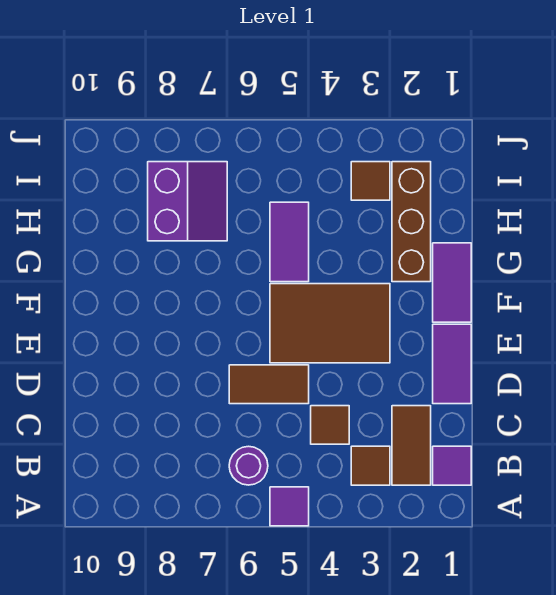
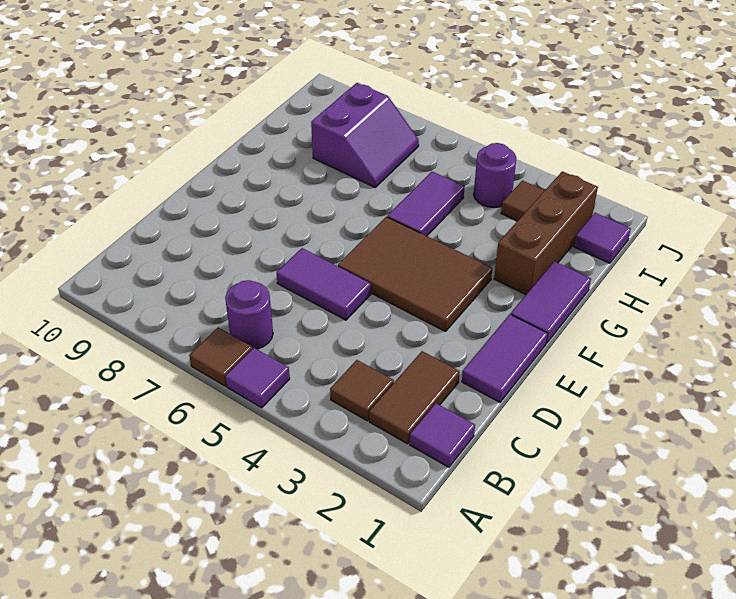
brown tile C4 level 1 -> brown tile A6 level 1
brown tile D5:D6 level 1 -> purple tile D5:D6 level 1
none -> purple tile I1 level 1
none -> purple round brick I4 level 1

